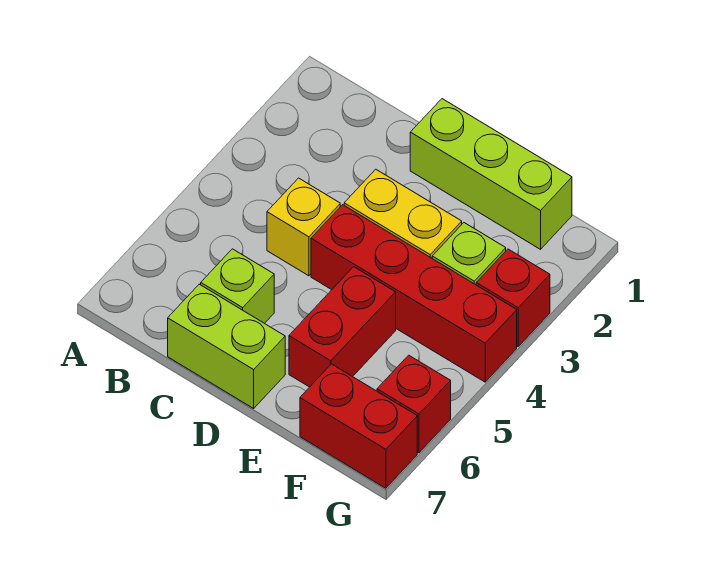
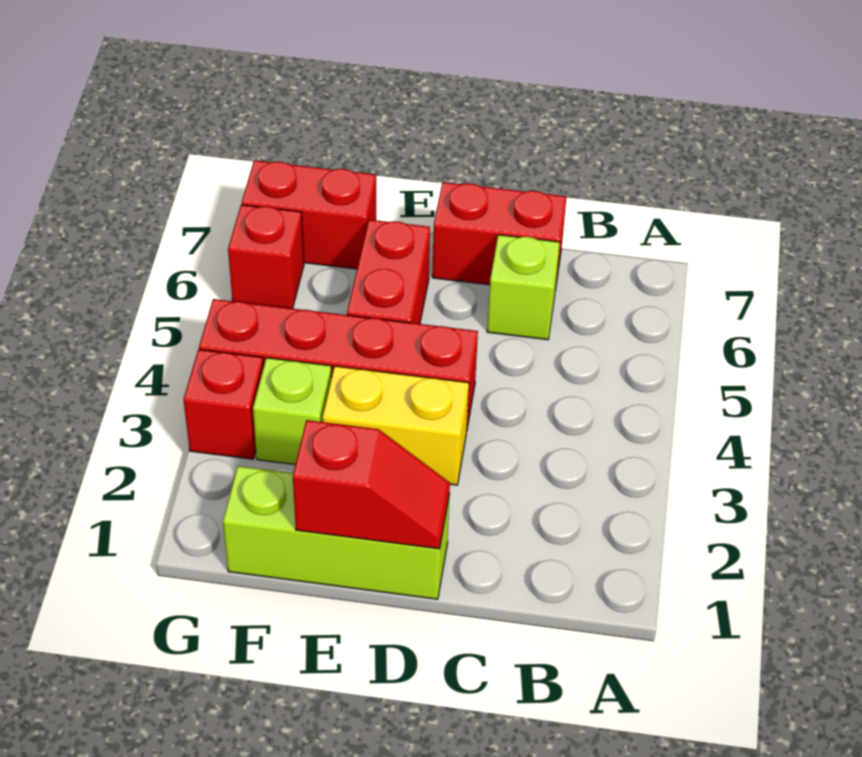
yellow brick C4 level 1 -> none
lime brick C7:D7 level 1 -> red brick C7:D7 level 1
none -> red slope D1:E1 level 2 top E

